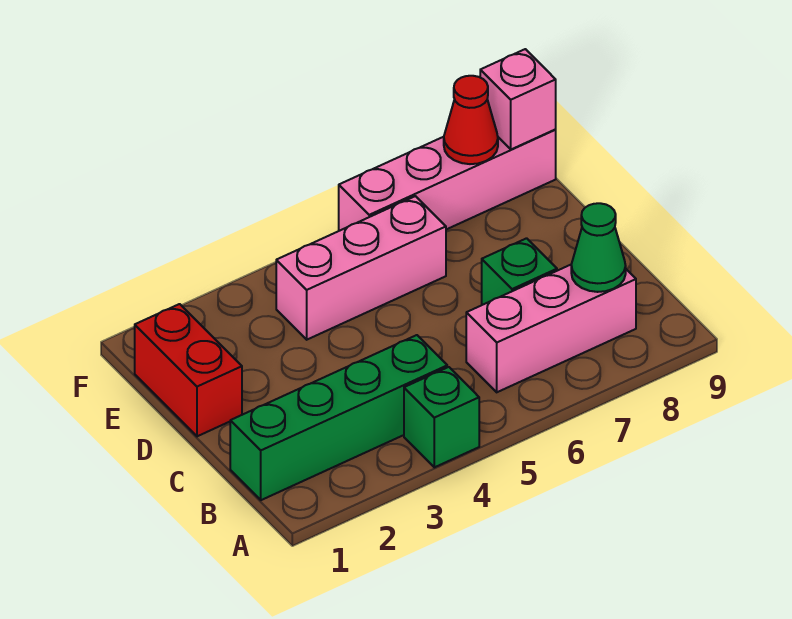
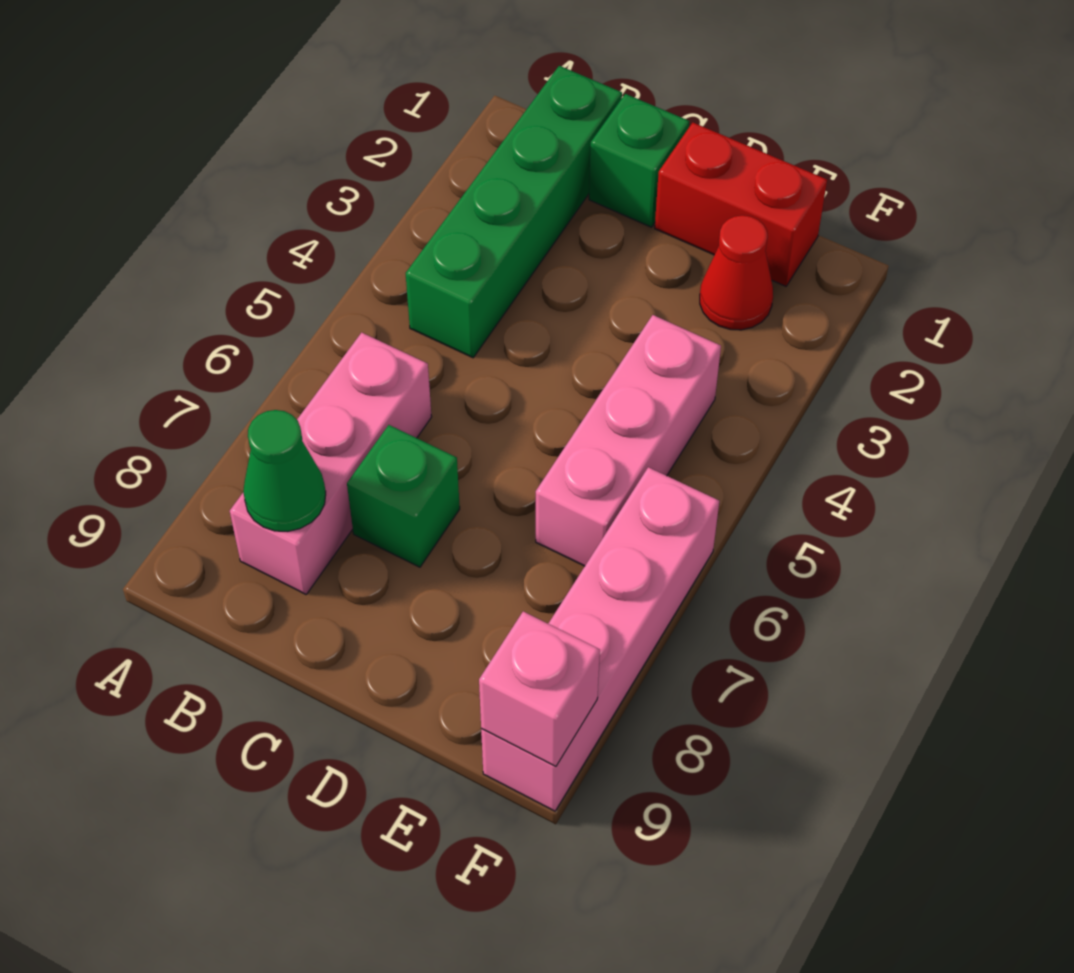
green brick A4 level 1 -> green brick C1 level 1
red cone F8 level 2 -> red cone E2 level 1

